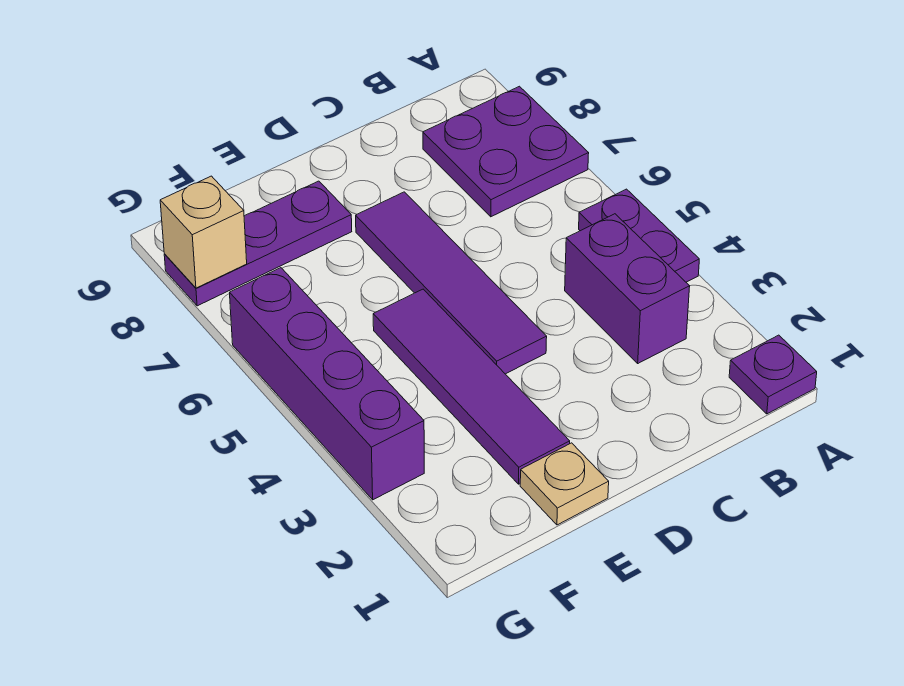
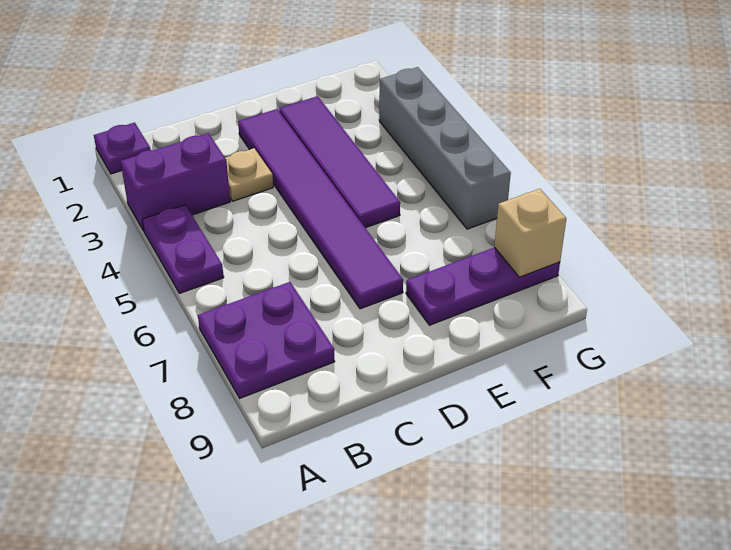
purple brick B3:B4 level 1 -> purple brick A3:B3 level 1
purple tile D4:D7 level 1 -> purple tile D2:D7 level 1
tan plate E1 level 1 -> tan plate C3 level 1
purple brick G3:G6 level 1 -> grey brick G3:G6 level 1

